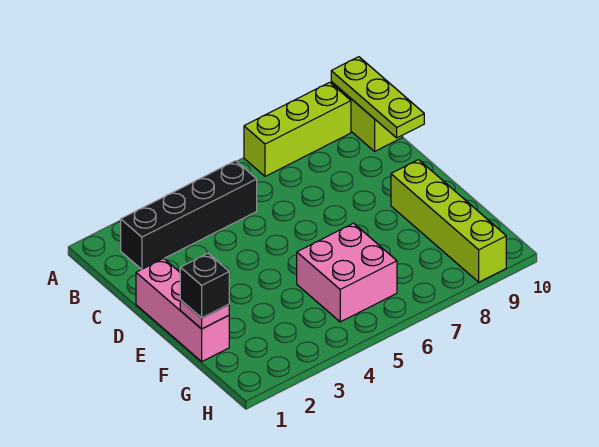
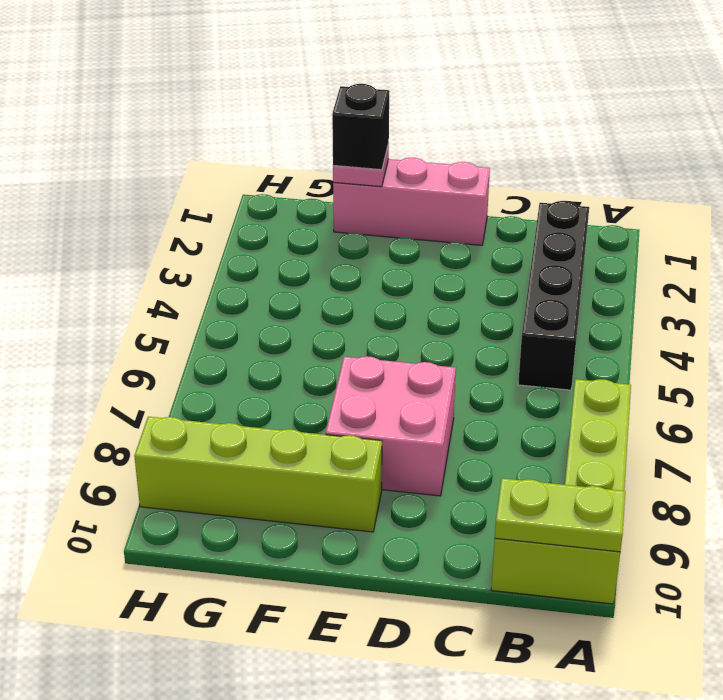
lime plate A10:C10 level 2 -> lime plate A10:B10 level 2
pink brick F5:G6 level 1 -> pink brick D7:E8 level 1

